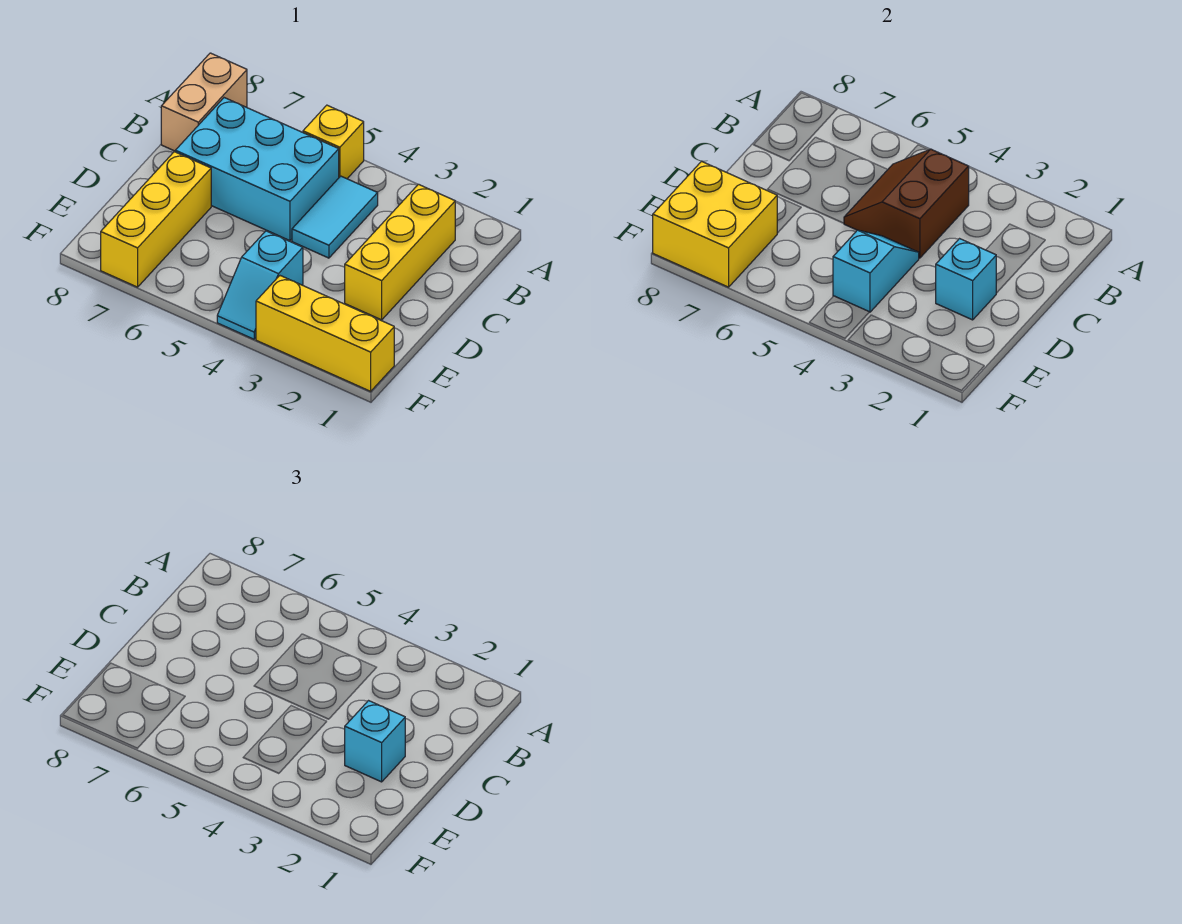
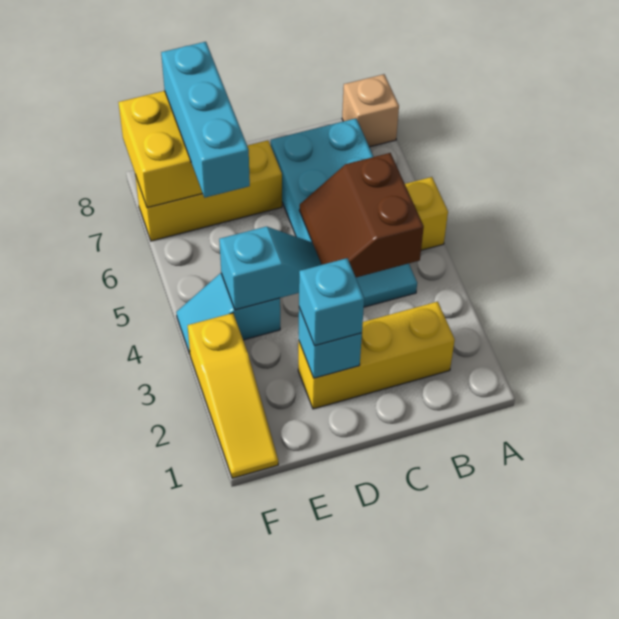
tan brick A8:B8 level 1 -> tan brick A8 level 1
brown slope B4:C5 level 2 top 4 -> brown slope B4:C5 level 2 top B
none -> cyan brick E6:E8 level 3
yellow brick F1:F3 level 1 -> yellow slope F1:F3 level 1 top 3

